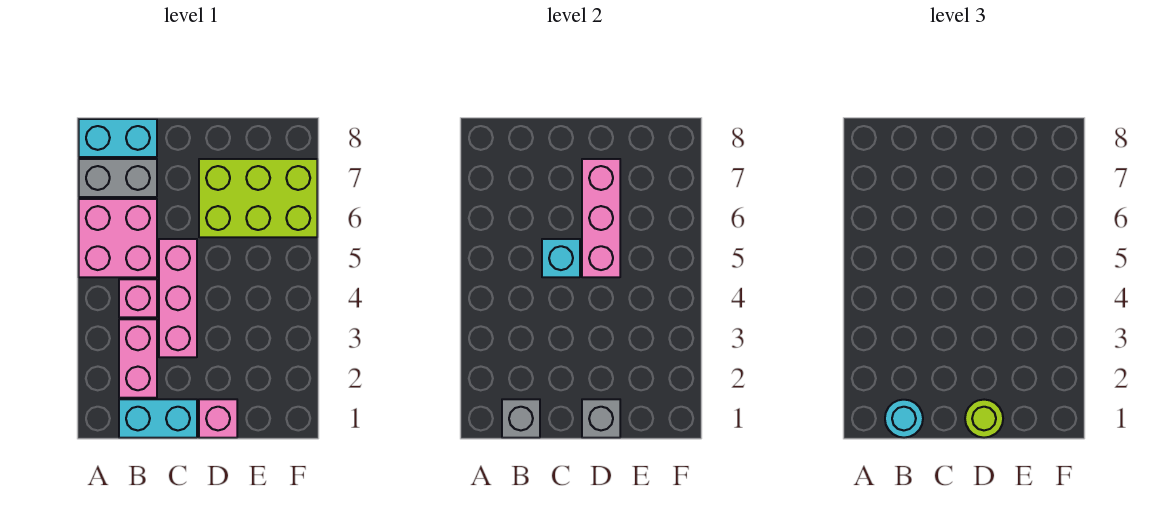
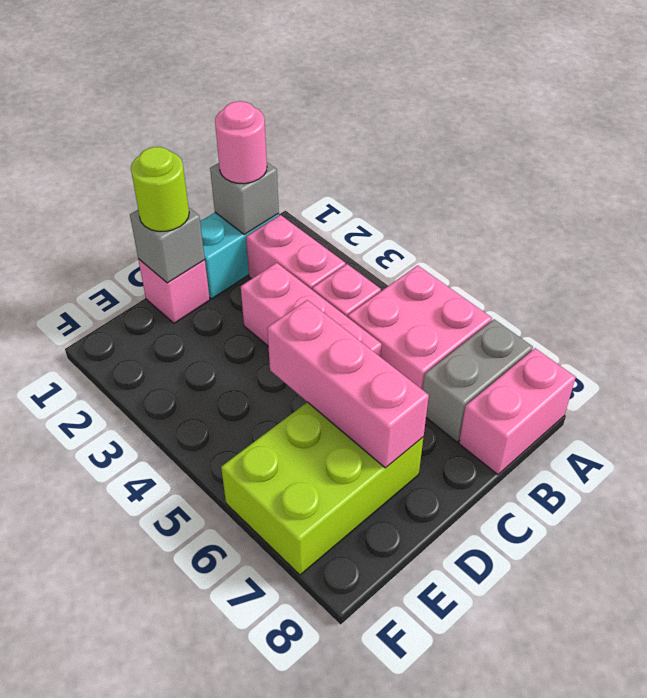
cyan brick A8:B8 level 1 -> pink brick A8:B8 level 1
cyan round brick B1 level 3 -> pink round brick B1 level 3
cyan brick C5 level 2 -> none

